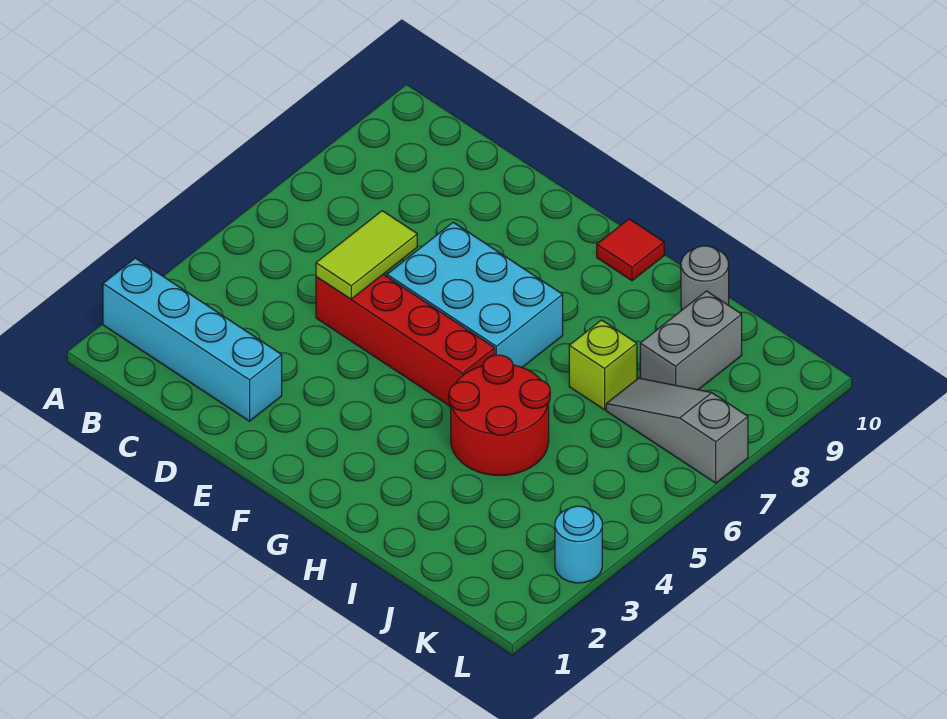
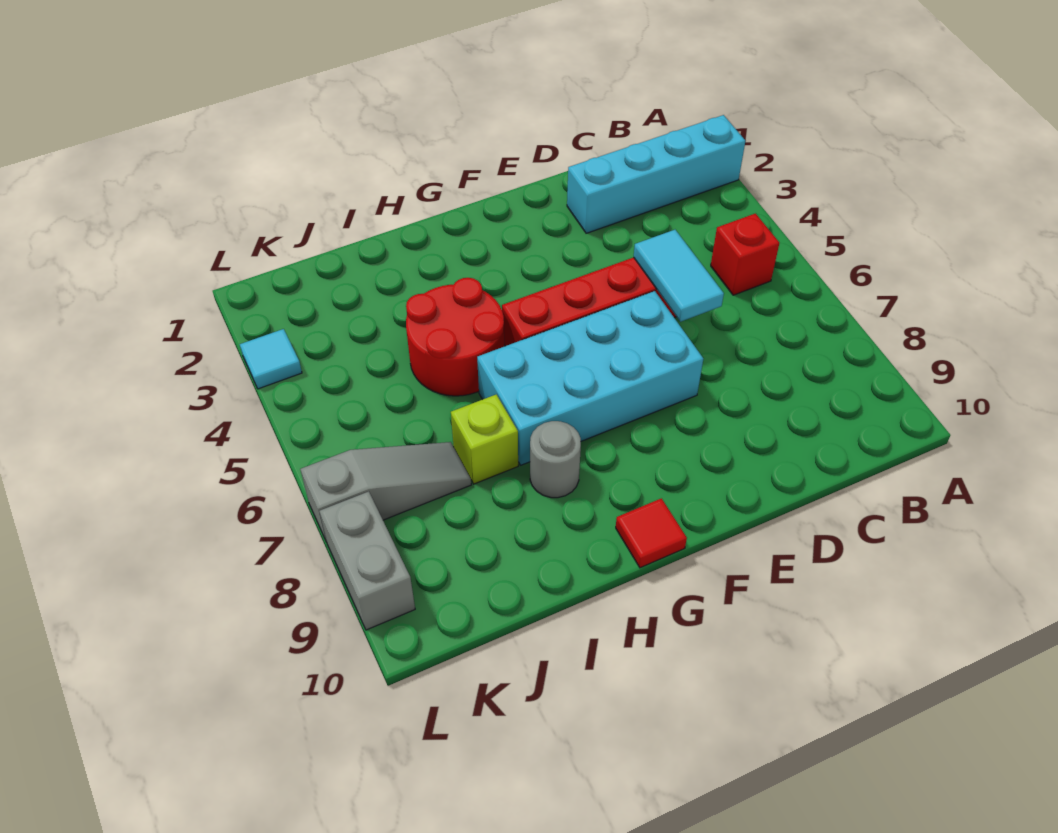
none -> red brick B5 level 1
lime tile D5:D6 level 2 -> cyan tile D5:D6 level 2
cyan brick E6:G7 level 1 -> cyan brick E6:H7 level 1
grey round brick I10 level 1 -> grey round brick H8 level 1
grey brick J8:J9 level 1 -> grey brick L8:L9 level 1
cyan round brick L3 level 1 -> cyan tile L3 level 1

